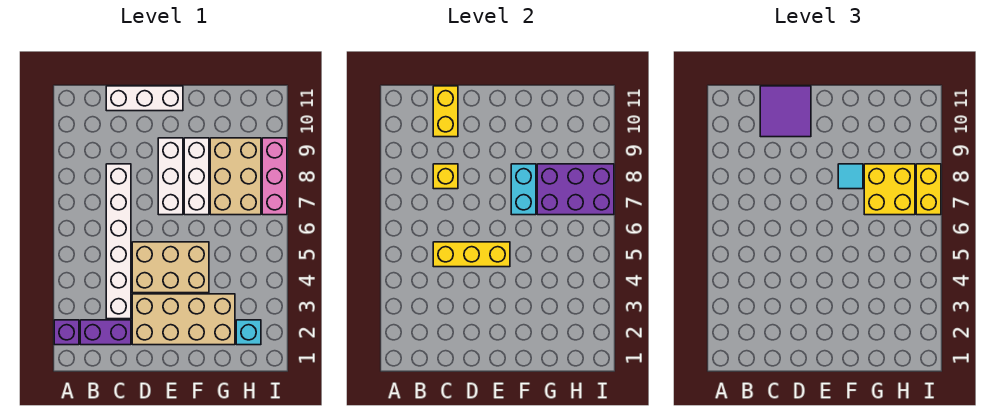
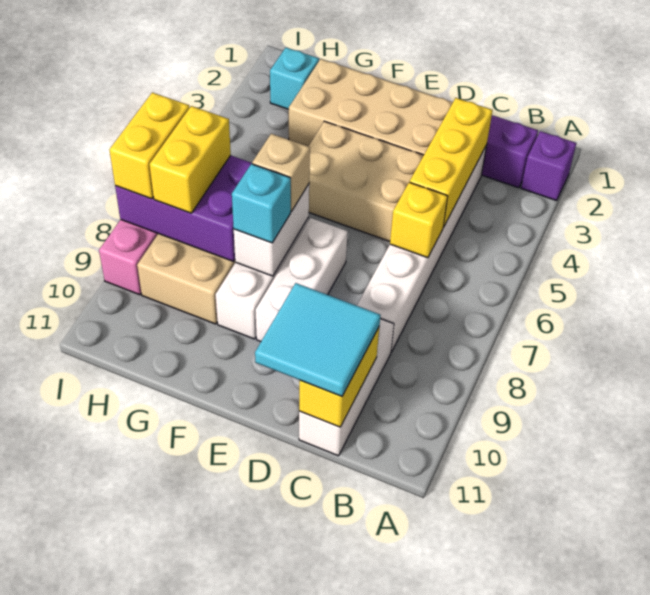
yellow brick C5:E5 level 2 -> yellow brick C3:C5 level 2
yellow brick C8 level 2 -> yellow brick C6 level 2
purple tile C10:D11 level 3 -> cyan tile C10:D11 level 3
white brick C11:E11 level 1 -> white brick C9:C11 level 1
cyan brick F7:F8 level 2 -> white brick F7:F8 level 2
none -> tan brick F7 level 3
cyan tile F8 level 3 -> cyan brick F8 level 3
yellow brick G7:H8 level 3 -> yellow brick H7:H8 level 3

